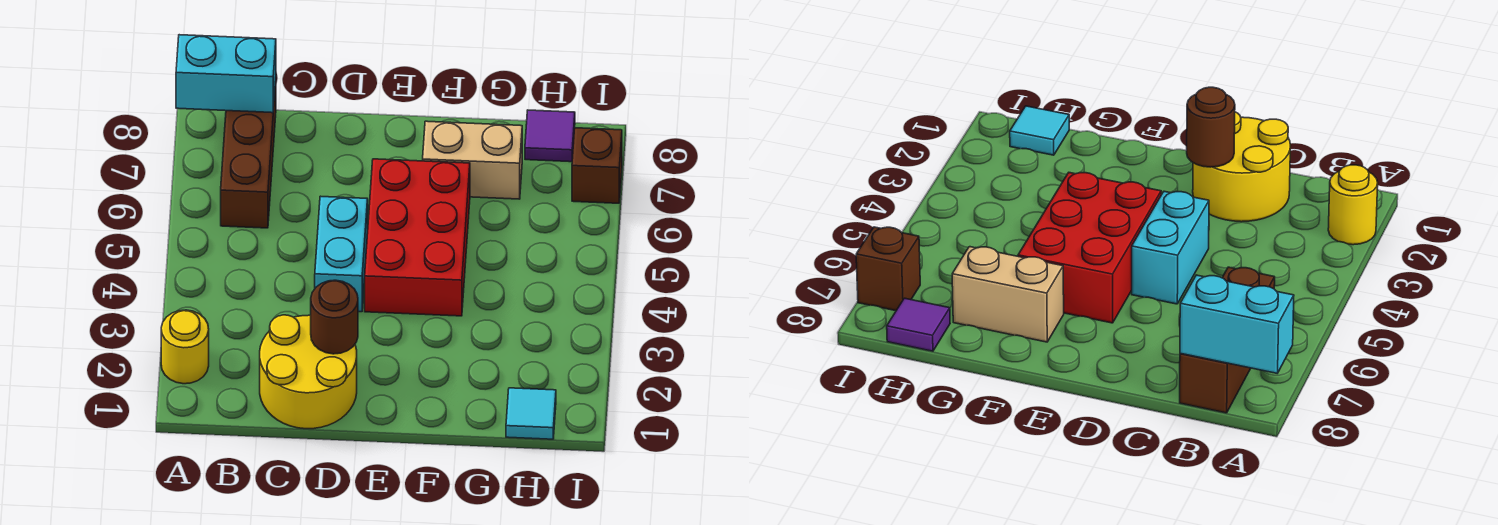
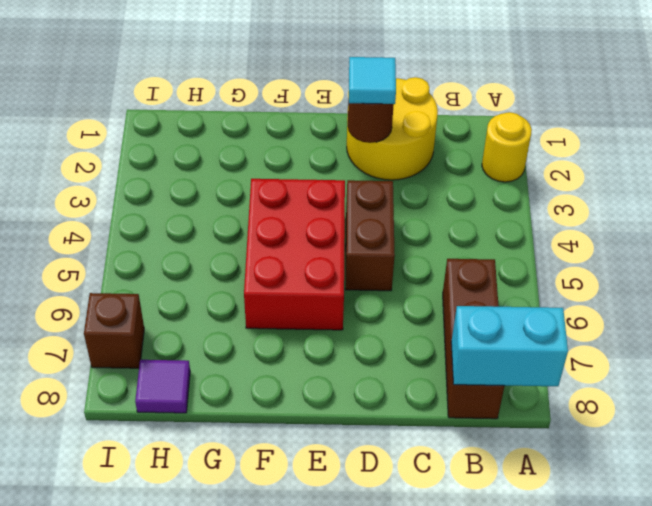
cyan brick D4:D5 level 1 -> brown brick D4:D5 level 1
tan brick F7:G7 level 1 -> none
cyan tile H1 level 1 -> cyan tile D2 level 3

